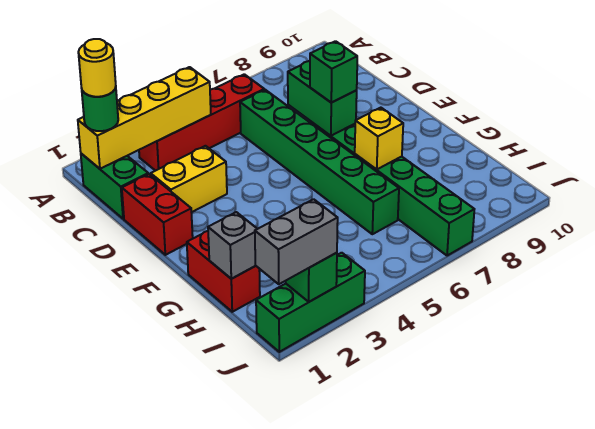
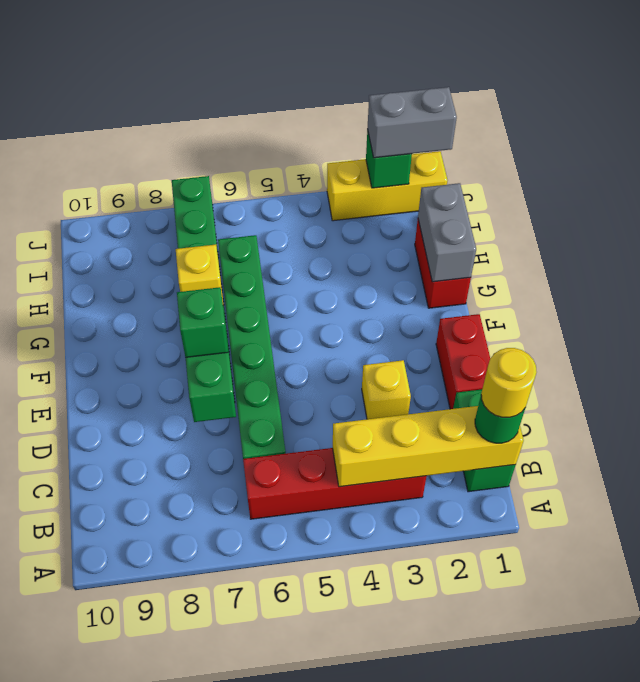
yellow brick D2:D3 level 1 -> yellow brick D3 level 1
grey brick H1 level 2 -> grey brick G1:H1 level 2
green brick J1:J3 level 1 -> yellow brick J1:J3 level 1

